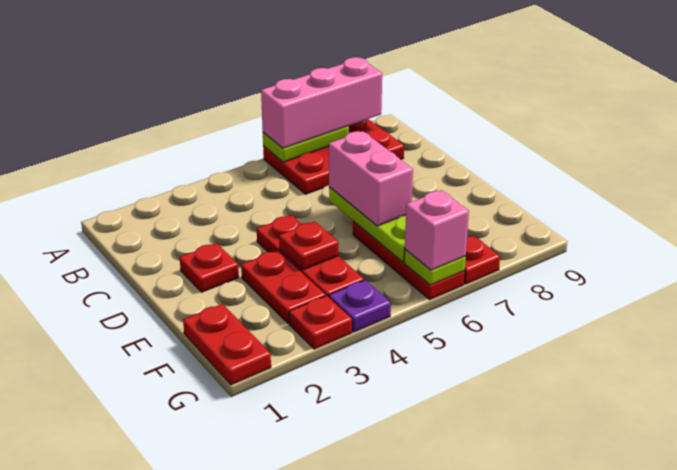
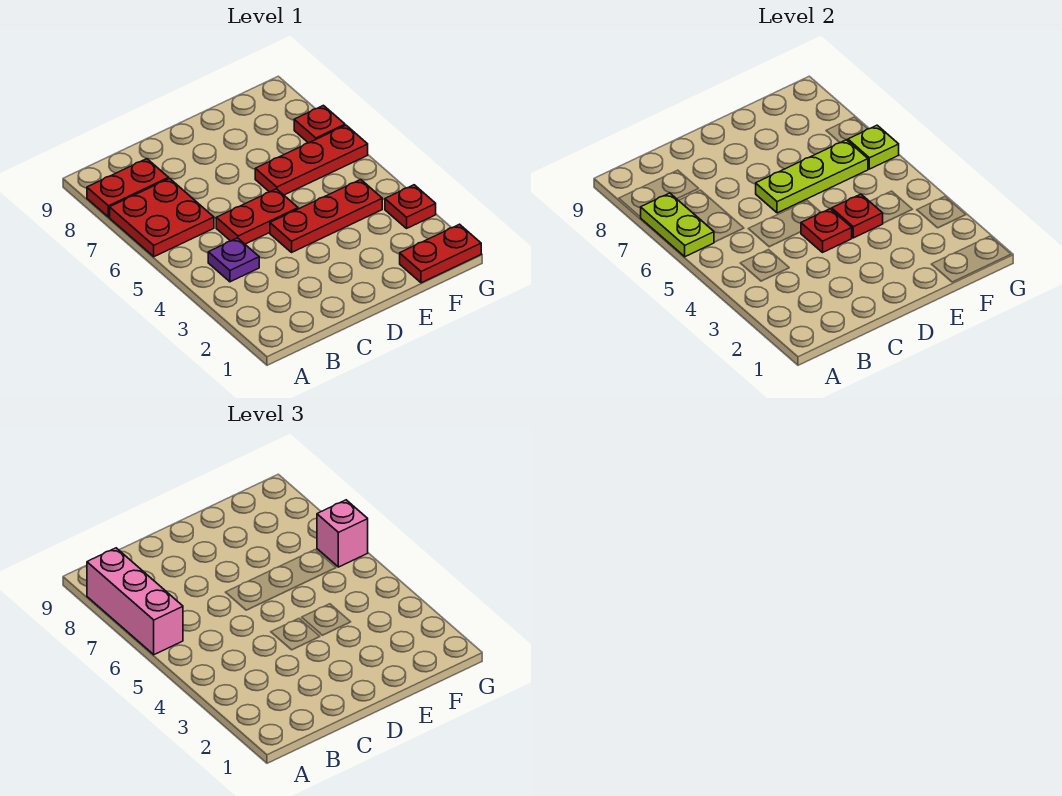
red plate D2 level 1 -> red plate D4 level 2
pink brick D6:E6 level 3 -> none
red plate E3:F3 level 1 -> red plate C5:D5 level 1
purple plate G4 level 1 -> purple plate B4 level 1

